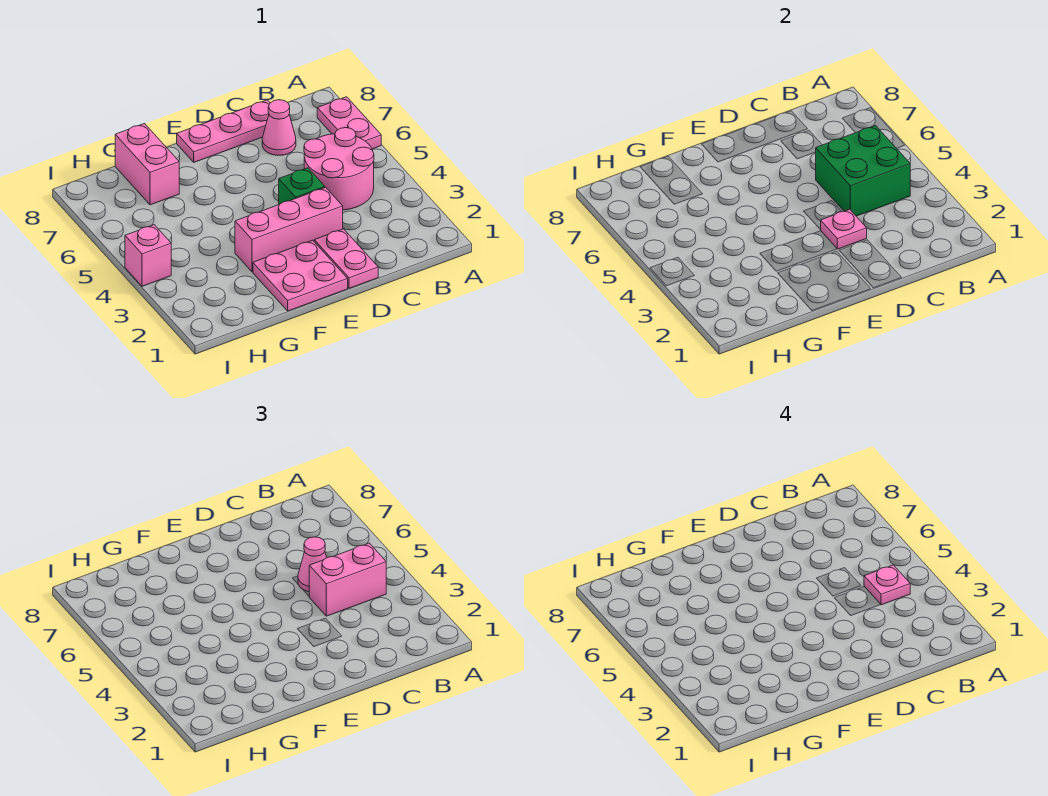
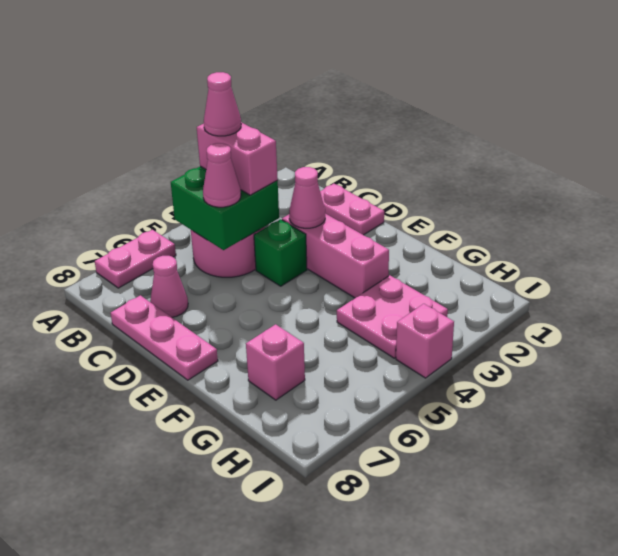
pink plate B4 level 4 -> pink cone B4 level 4
pink plate D1:D2 level 1 -> pink plate C1:D1 level 1
pink plate D3 level 2 -> pink cone D3 level 2
pink plate E1:F2 level 1 -> pink plate G3:H4 level 1
pink brick G7:G8 level 1 -> pink brick G7 level 1

